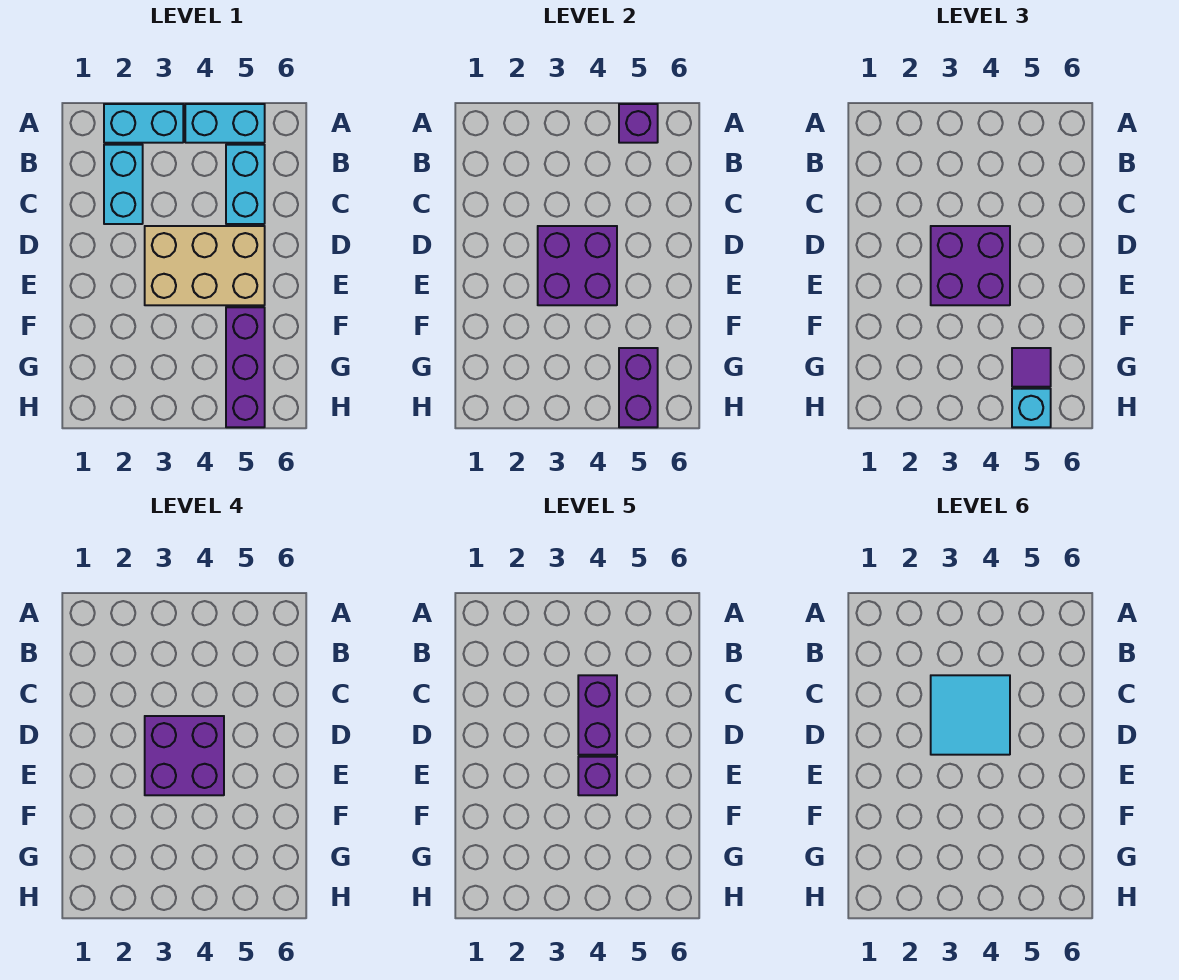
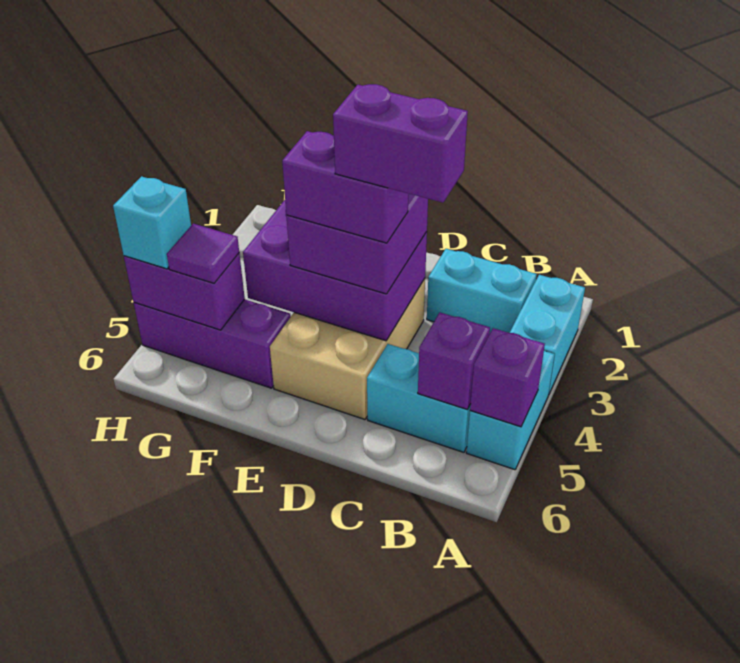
cyan tile C3:D4 level 6 -> none
purple brick D3:E4 level 2 -> purple brick D3:F4 level 2
purple brick D3:E4 level 4 -> purple brick D4:E4 level 4
purple brick E4 level 5 -> purple brick B5 level 2

